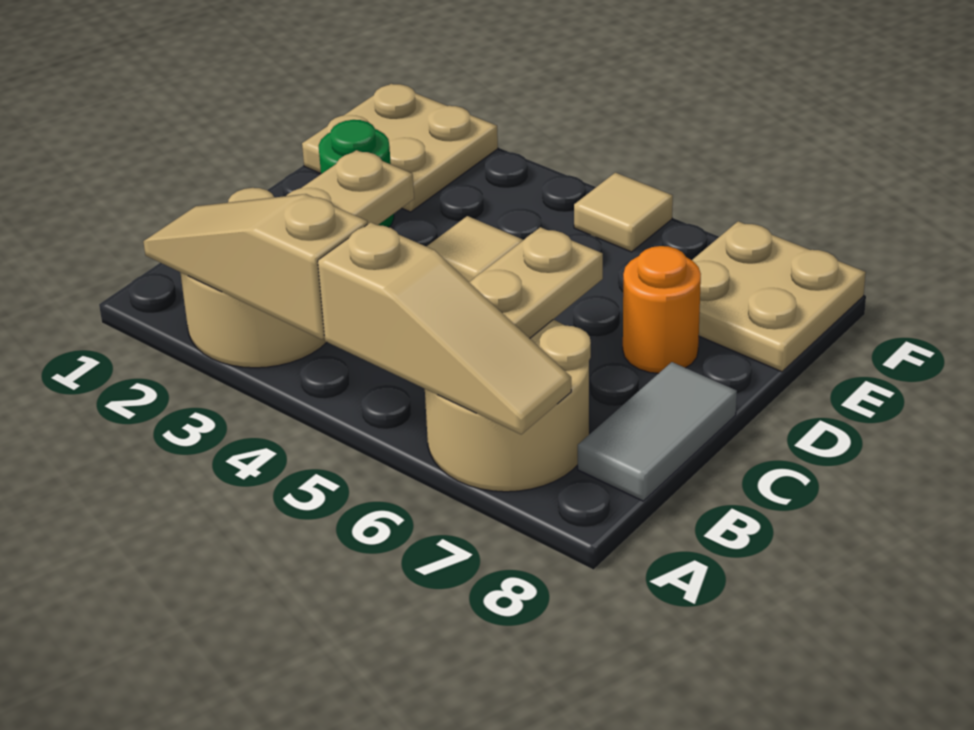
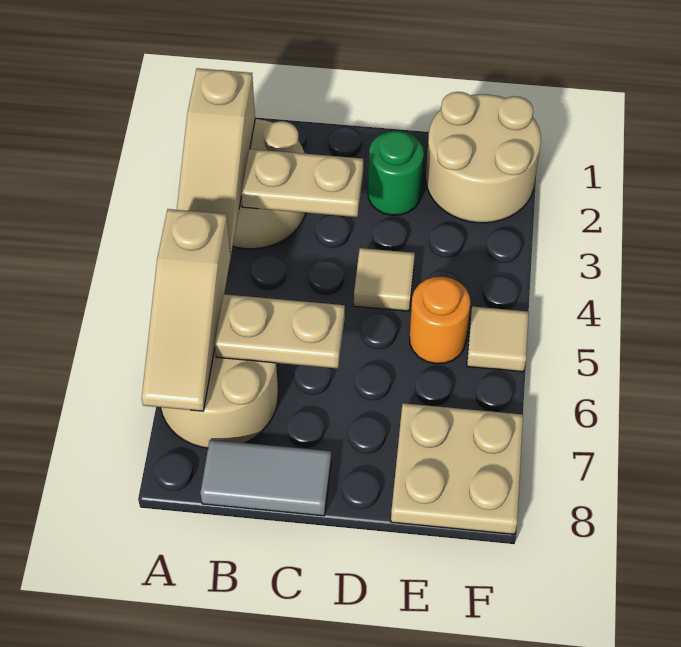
tan slope A2:A4 level 2 top 4 -> tan slope A2:A4 level 2 top 2
orange round brick D7 level 1 -> orange round brick E5 level 1
tan plate E1:F2 level 1 -> tan round brick E1:F2 level 1

